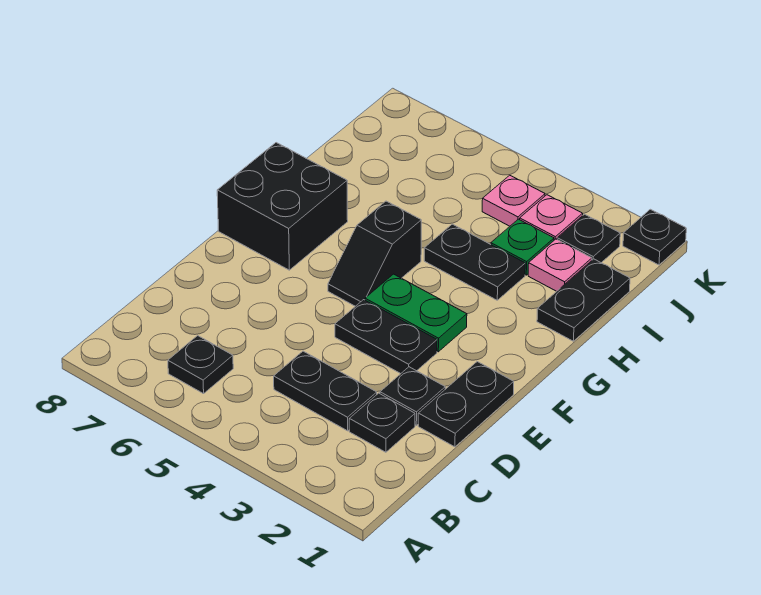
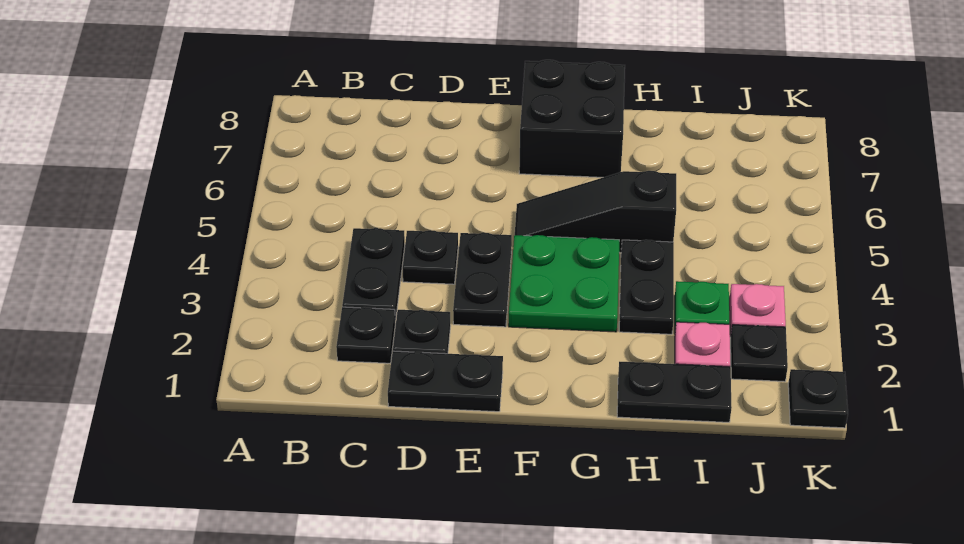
black plate B6 level 1 -> black plate D4 level 1
green plate F3:F4 level 1 -> green plate F3:G4 level 1
black slope F5:G5 level 1 top G -> black slope F5:H5 level 1 top H
pink plate J4 level 1 -> none

